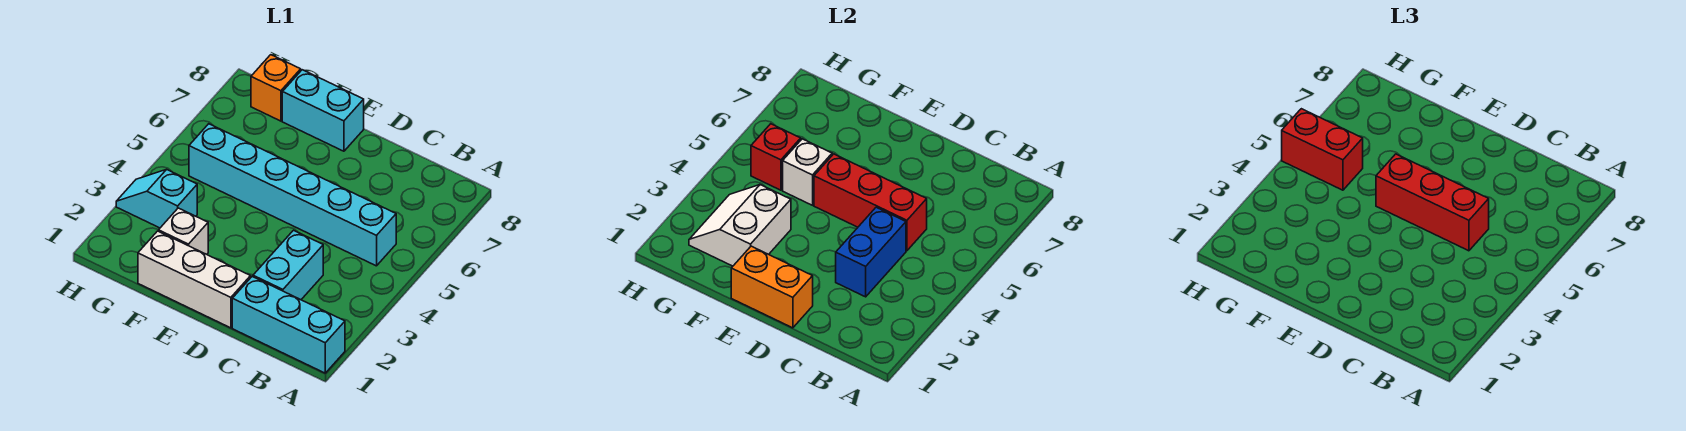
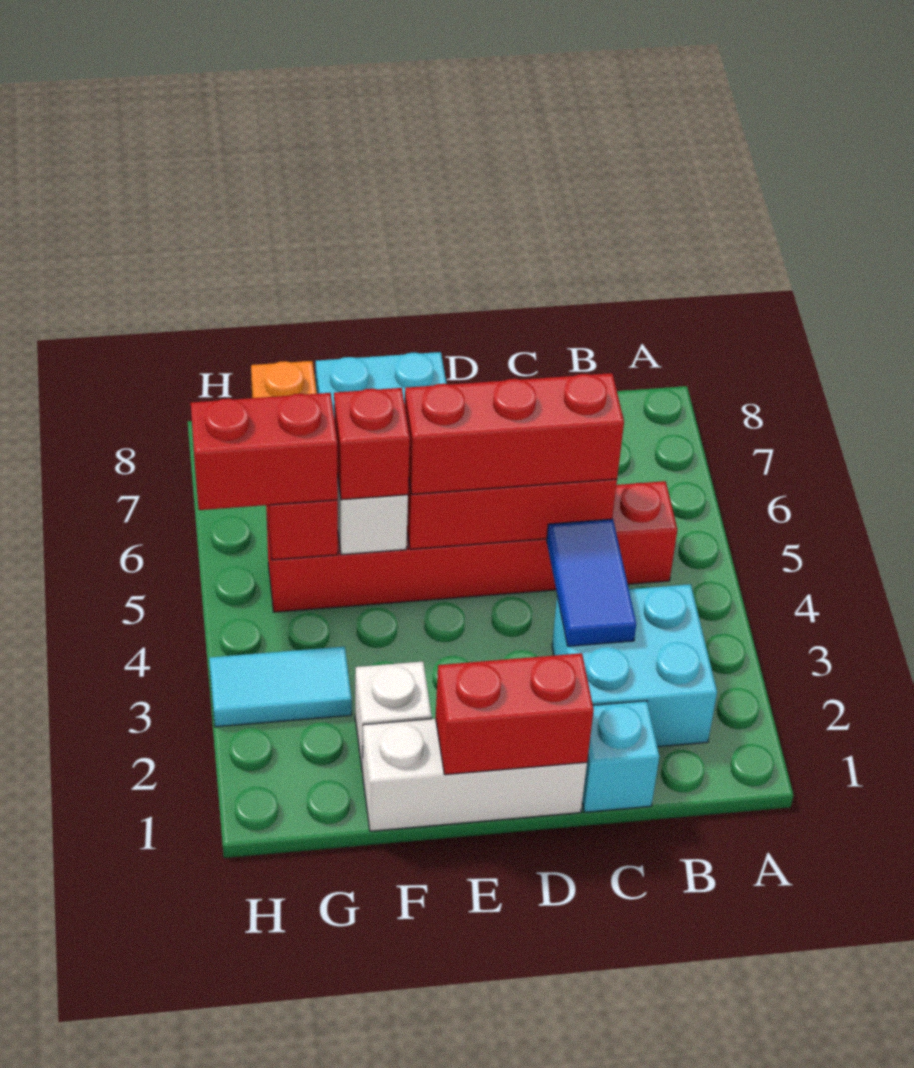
cyan brick A1:C1 level 1 -> cyan brick C1 level 1
cyan brick B5:G5 level 1 -> red brick B5:G5 level 1
cyan brick C2:C3 level 1 -> cyan brick B2:C3 level 1
blue brick C3:C4 level 2 -> blue tile C3:C4 level 2
orange brick D1:E1 level 2 -> red brick D1:E1 level 2
white slope F2:G3 level 2 top F -> none
none -> red brick F5 level 3
cyan slope G3:H3 level 1 top G -> cyan tile G3:H3 level 1

